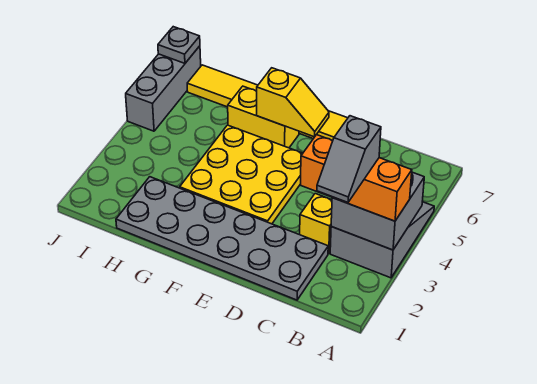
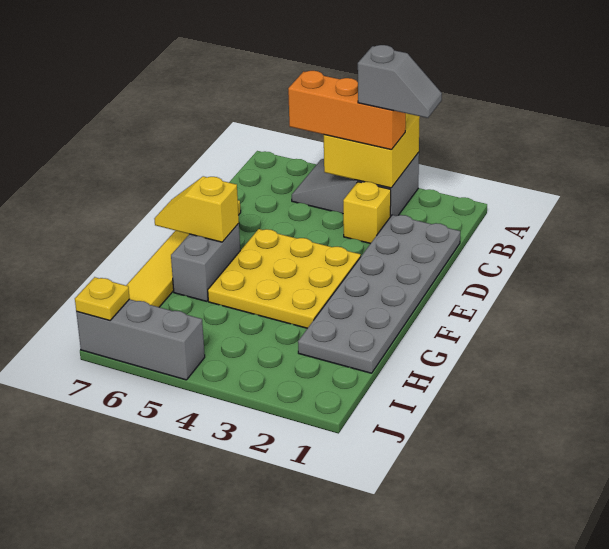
grey brick A3:B4 level 2 -> yellow brick A3:B4 level 2
orange brick A3:C3 level 3 -> orange brick B3:B5 level 3
yellow slope E6:F6 level 2 top F -> yellow slope F6:F7 level 2 top 6
yellow brick F6:G6 level 1 -> grey brick F6:G6 level 1
grey plate J7 level 2 -> yellow plate J7 level 2

